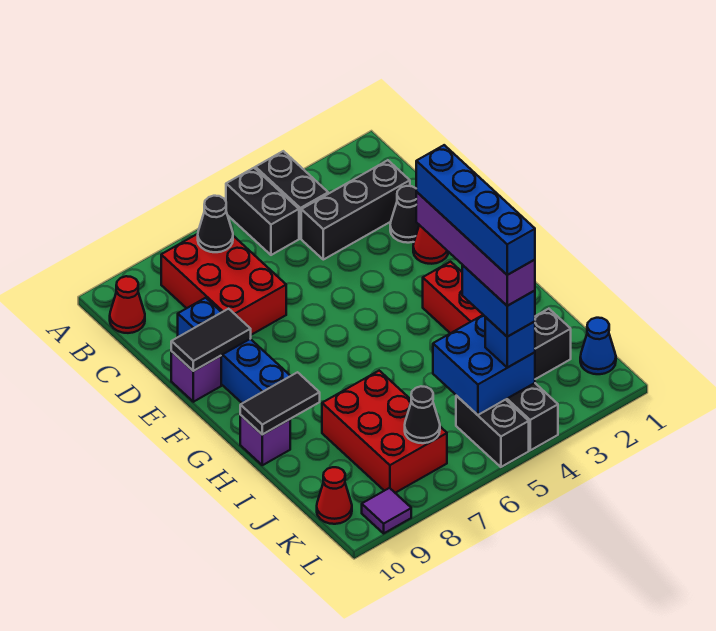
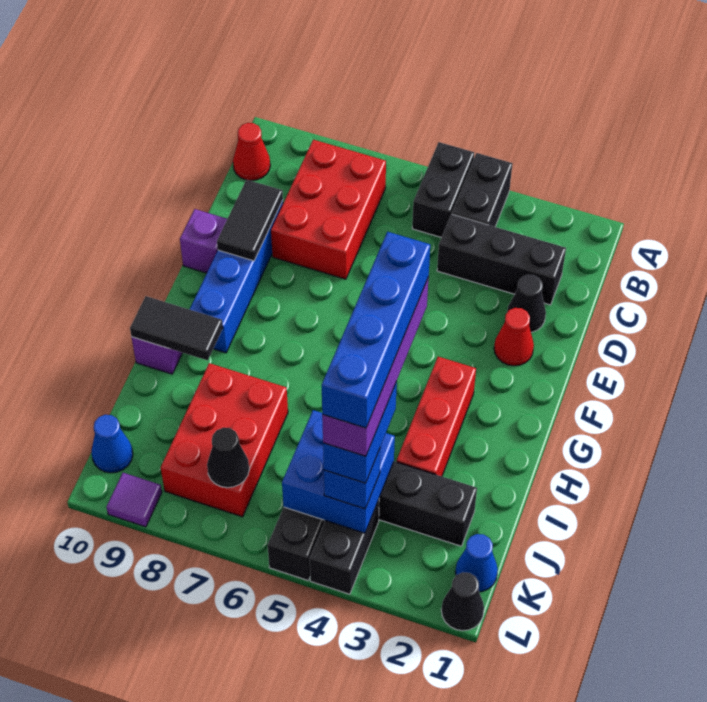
black cone B7 level 2 -> black cone L1 level 1
black tile E9:E10 level 2 -> black tile D9:E9 level 2
red cone K10 level 1 -> blue cone K10 level 1

